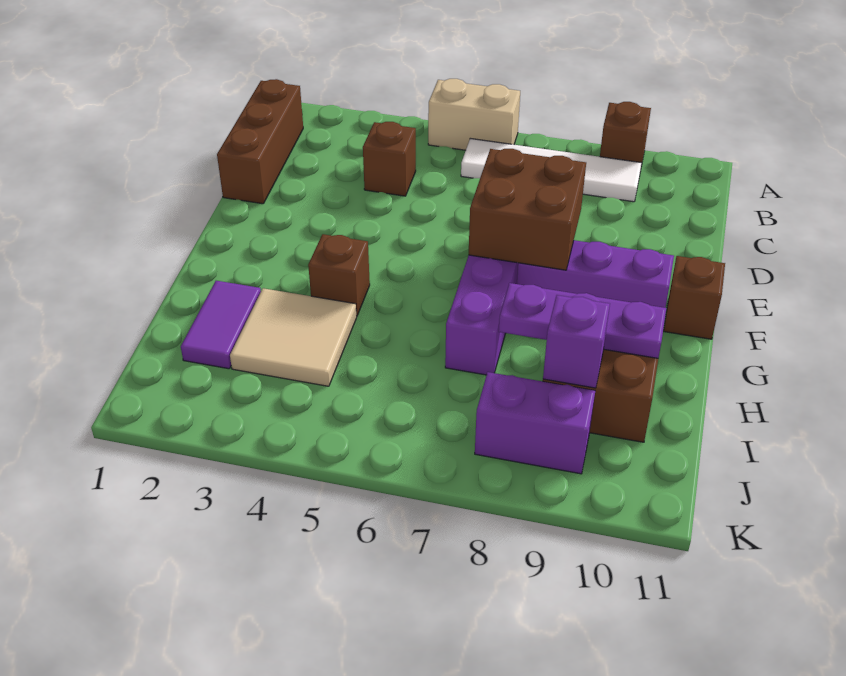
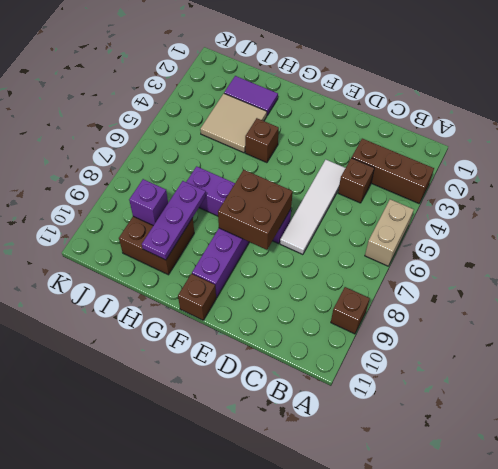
brown brick B1:D1 level 1 -> brown brick A3:C3 level 1
white tile B6:B9 level 1 -> white tile D4:D7 level 1
purple brick J8:J9 level 1 -> none

